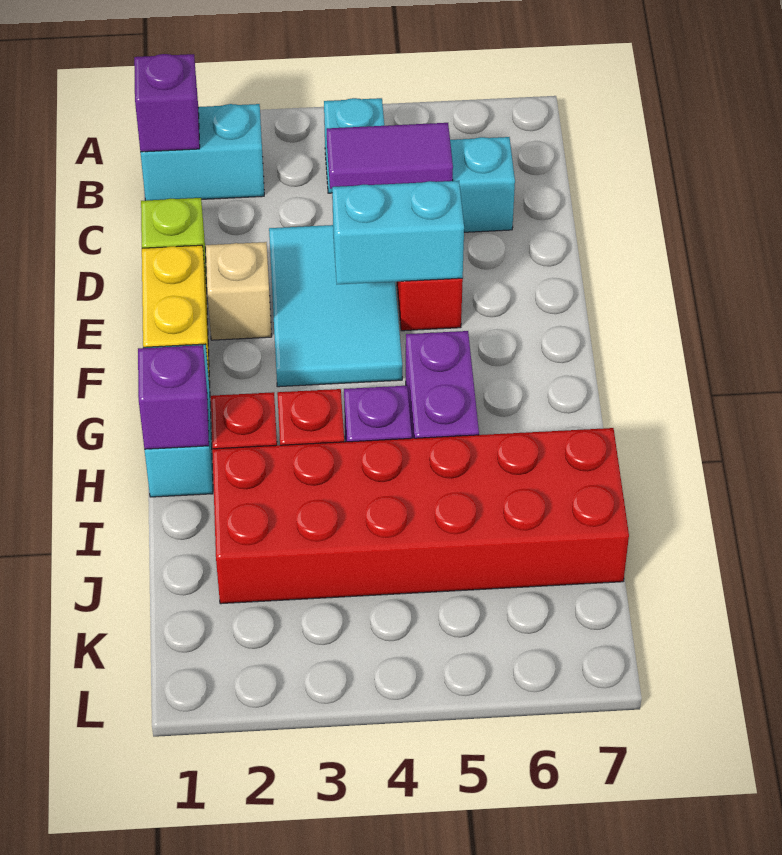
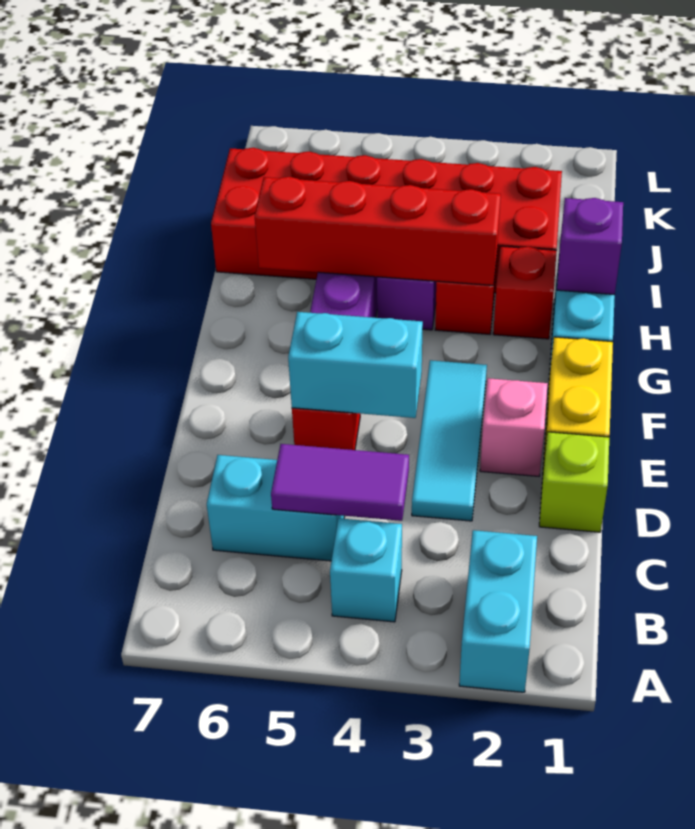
cyan brick B1:B2 level 1 -> cyan brick A2:B2 level 1
purple brick B1 level 2 -> none
cyan tile D3:F4 level 1 -> cyan tile D3:F3 level 1
tan brick E2 level 1 -> pink brick E2 level 1
none -> red brick H3:H6 level 2

